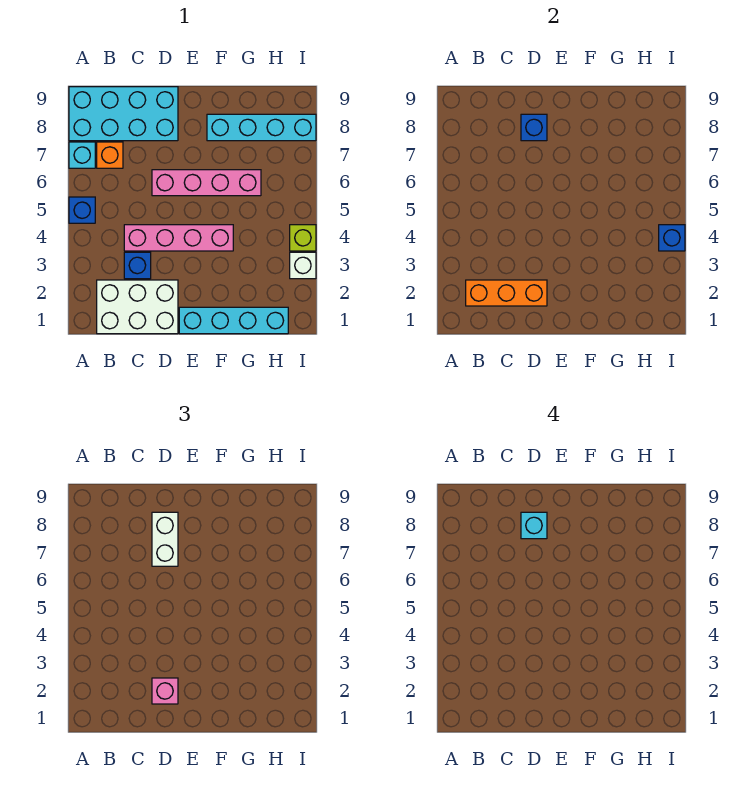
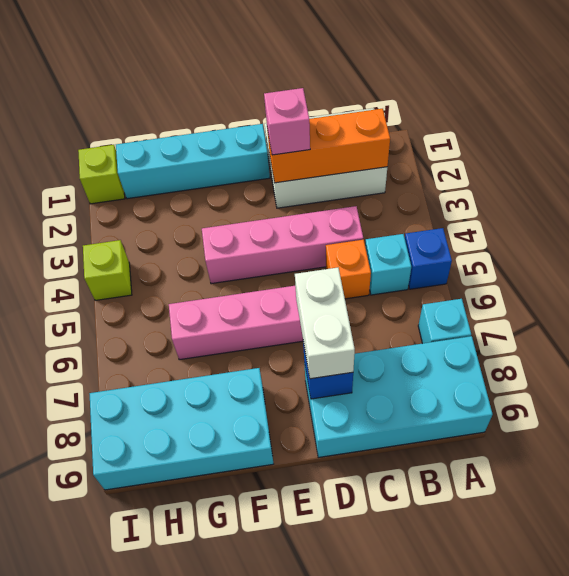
orange brick B7 level 1 -> orange brick C5 level 1
blue brick C3 level 1 -> none
cyan brick D8 level 4 -> cyan brick B5 level 1
cyan brick F8:I8 level 1 -> cyan brick F8:I9 level 1
none -> lime brick I1 level 1
white brick I3 level 1 -> none
blue brick I4 level 2 -> none

